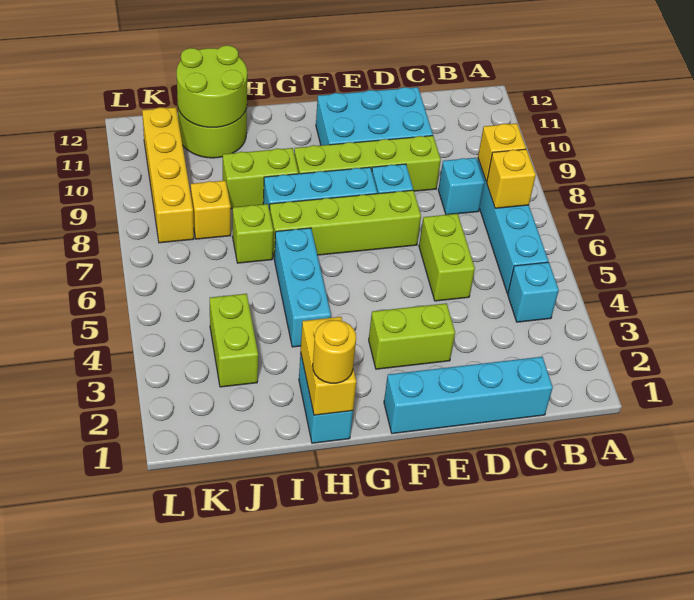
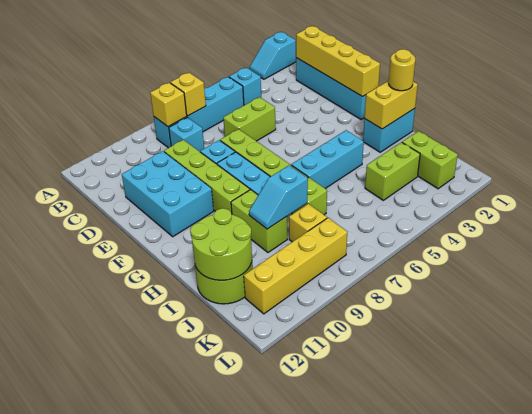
none -> cyan slope A1:A2 level 1 top 1
none -> yellow brick C1:F1 level 2
lime brick E3:F3 level 1 -> lime brick J2:K2 level 1
none -> cyan slope I8:I9 level 2 top 8

